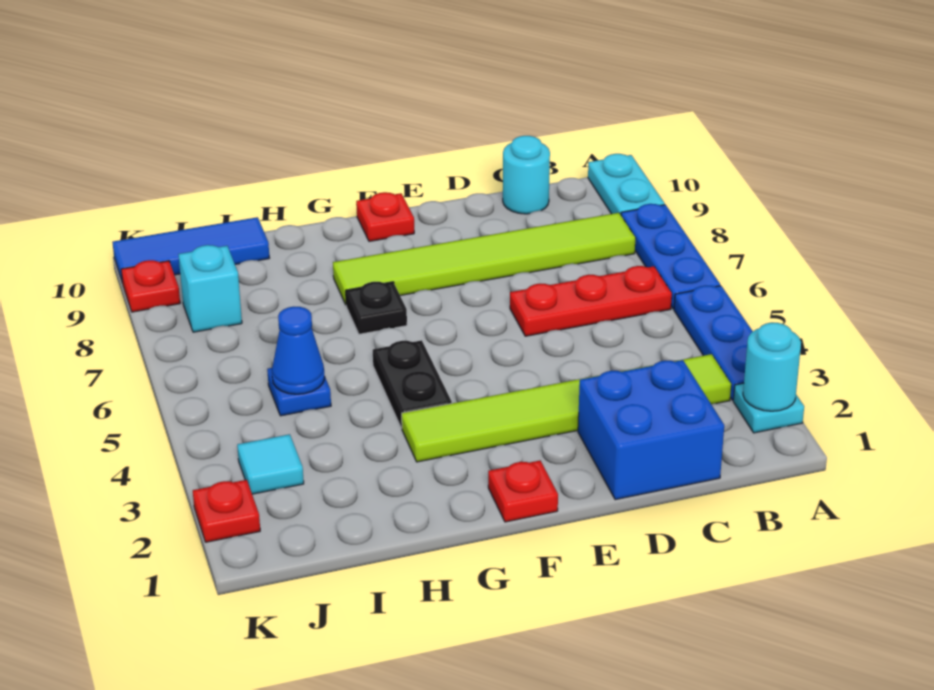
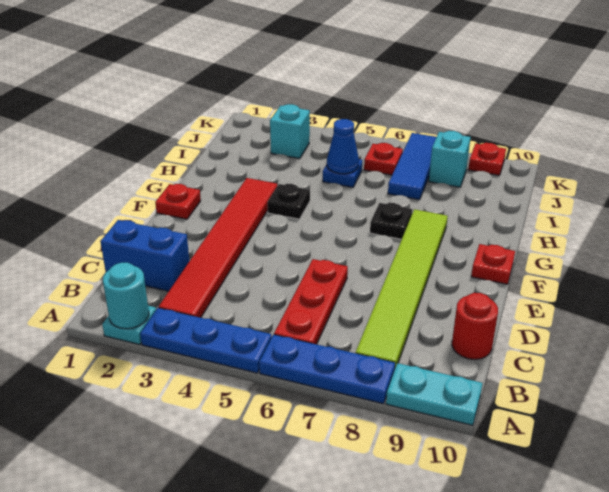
lime tile B3:G3 level 1 -> red tile B3:G3 level 1
blue brick C1:D2 level 1 -> blue brick C1:C2 level 1
cyan round brick C10 level 1 -> red round brick C10 level 1
black plate G4:G5 level 1 -> black plate G4 level 1
blue tile I10:K10 level 1 -> blue tile I7:K7 level 1
cyan tile J3 level 1 -> cyan brick J3 level 1
red plate K2 level 1 -> red plate J6 level 1

